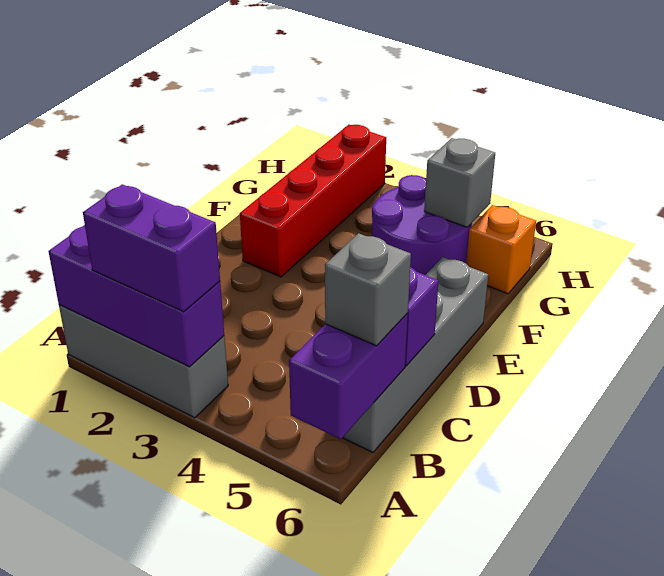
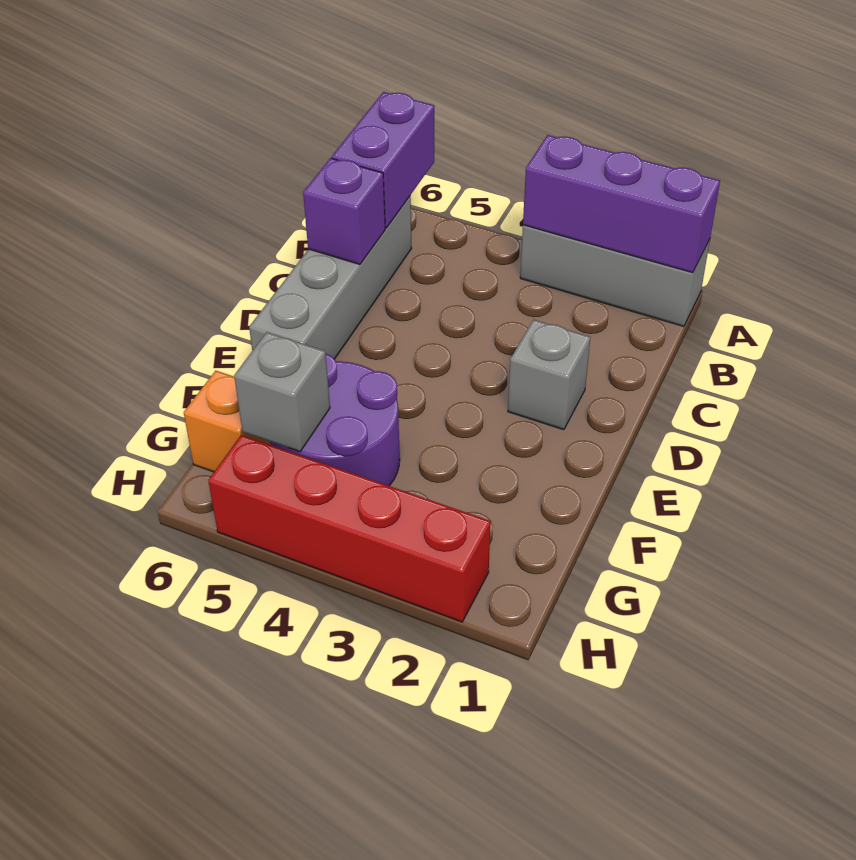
purple brick A2:A3 level 3 -> none
grey brick B6 level 3 -> grey brick D2 level 1
red brick E2:H2 level 1 -> red brick H2:H5 level 1

